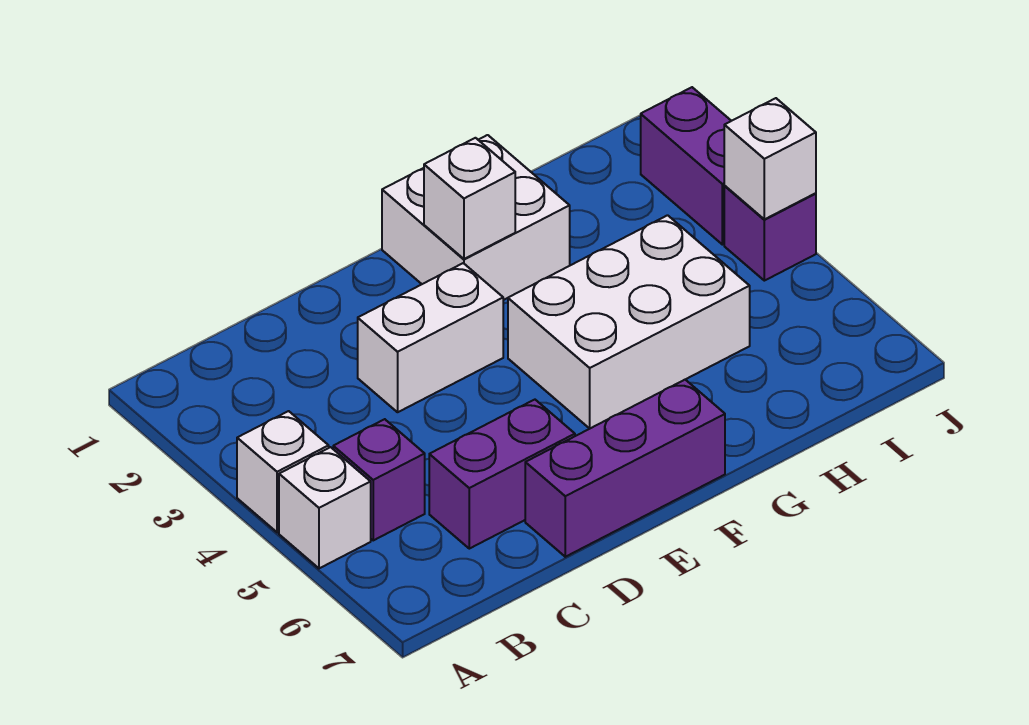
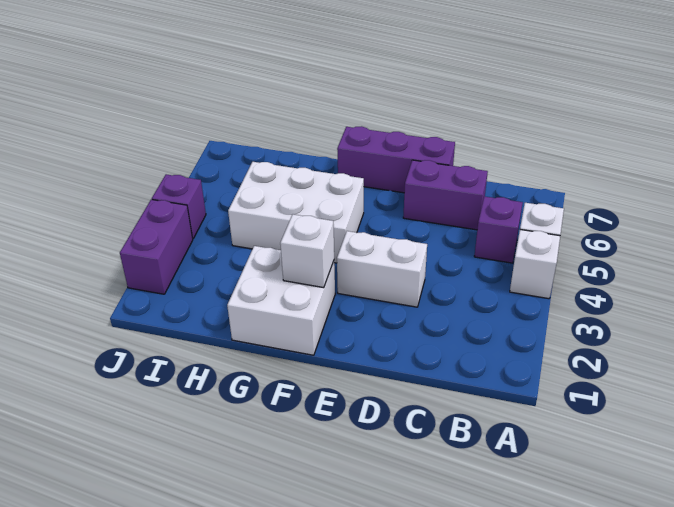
white brick J4 level 2 -> none

